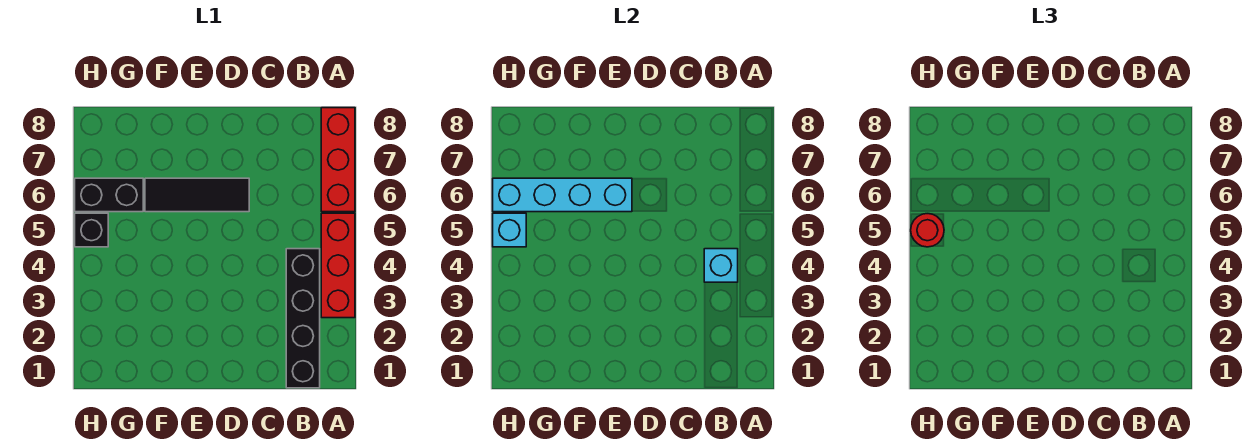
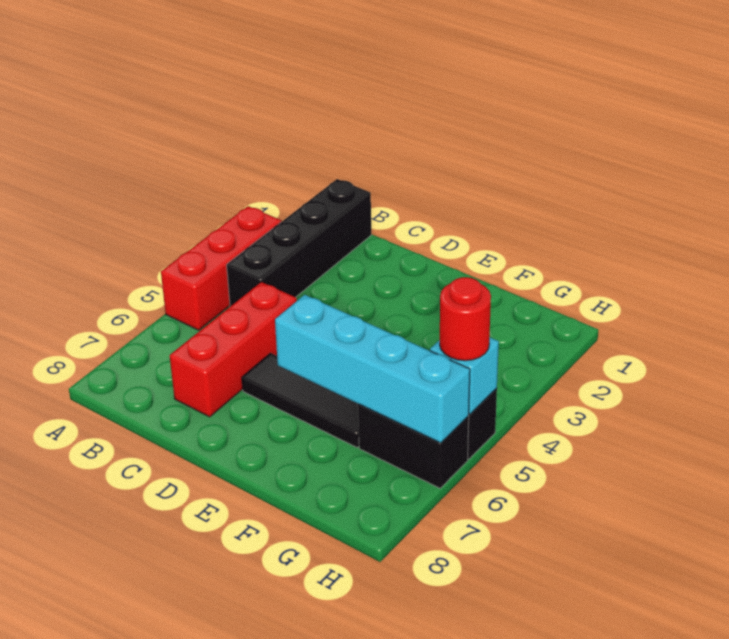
red brick A6:A8 level 1 -> red brick C5:C7 level 1
cyan brick B4 level 2 -> none

